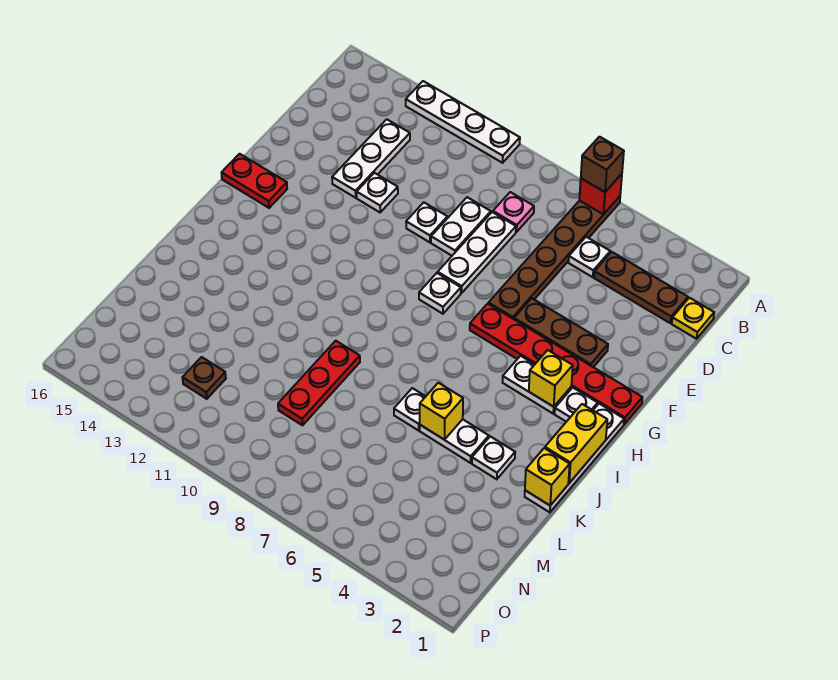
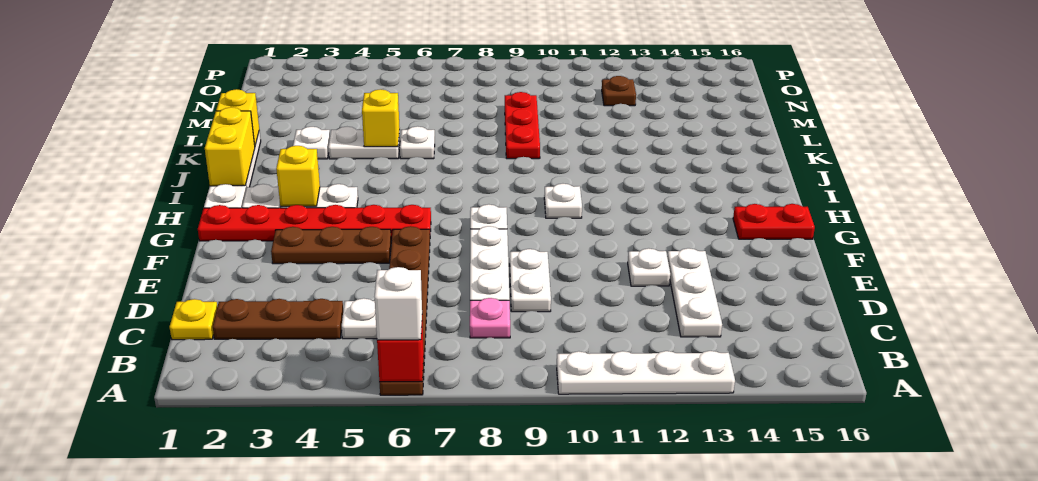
brown brick A6 level 3 -> white brick A6 level 3
white plate E10 level 1 -> white plate H10 level 1

